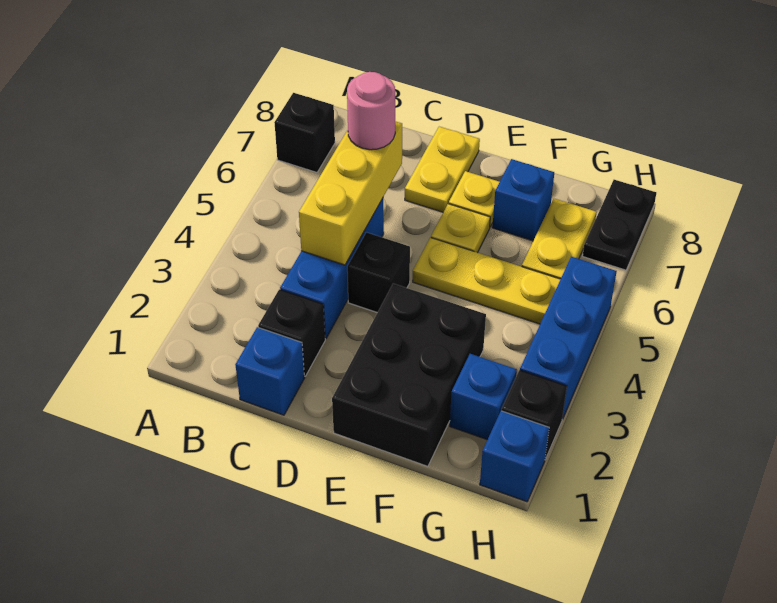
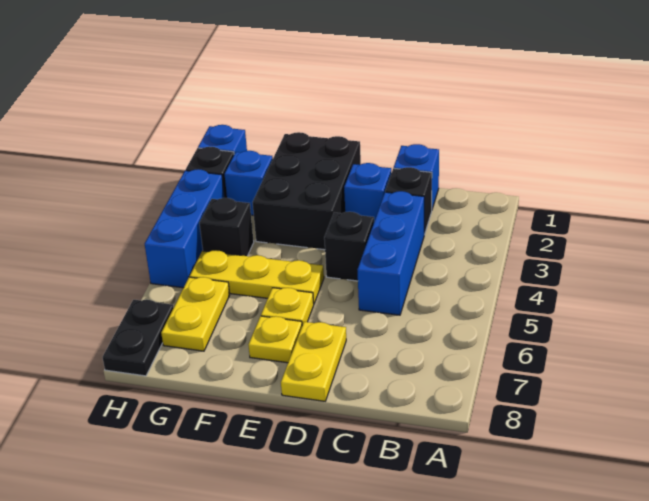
black brick A7 level 1 -> black brick G4 level 1
yellow brick C4:C6 level 2 -> none
pink round brick C6 level 3 -> none
blue brick F7 level 1 -> blue brick D2 level 1

